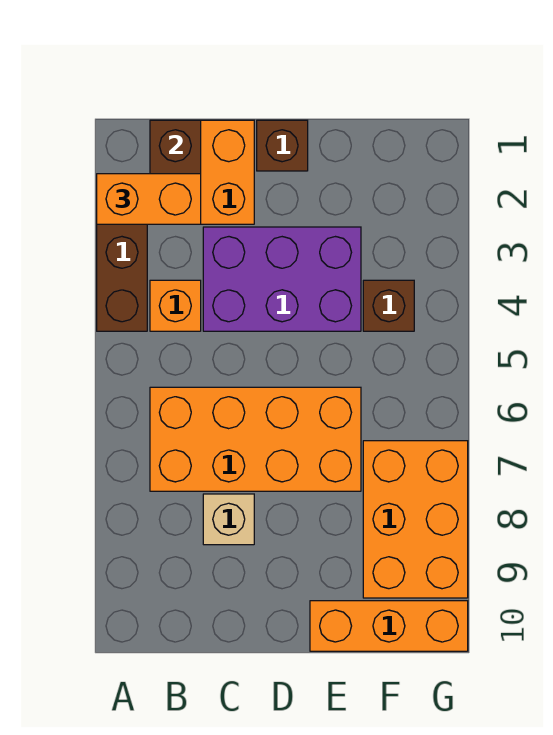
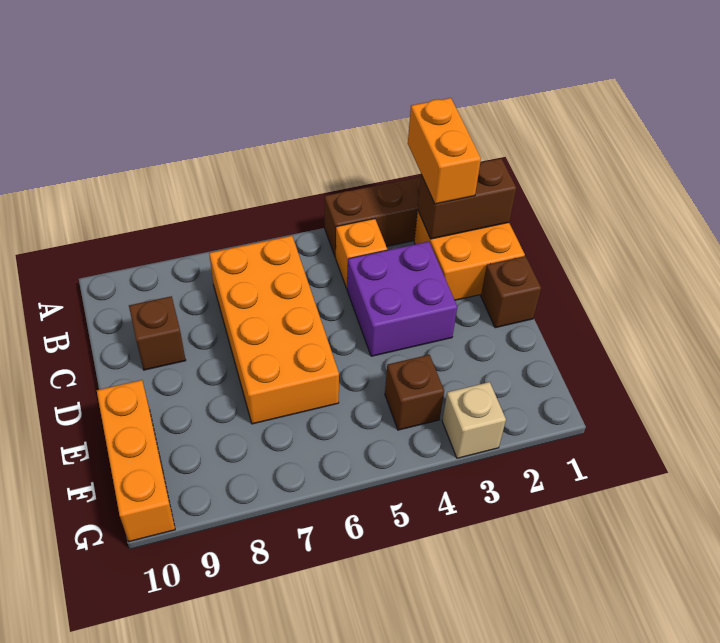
purple brick C3:E4 level 1 -> purple brick C3:D4 level 1
tan brick C8 level 1 -> tan brick G3 level 1
none -> brown brick C9 level 1
orange brick F7:G9 level 1 -> none

